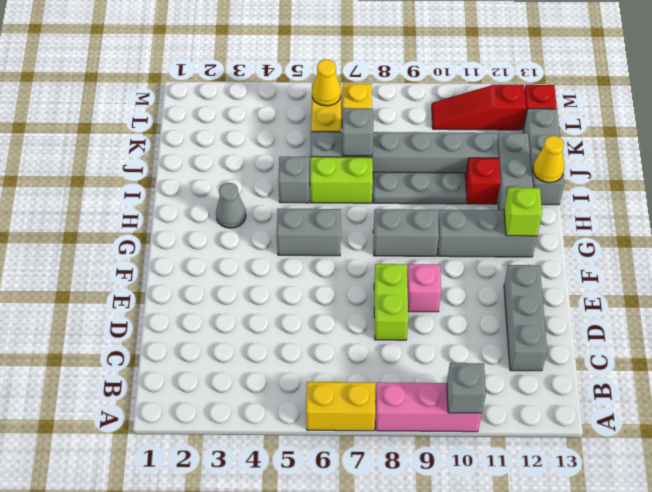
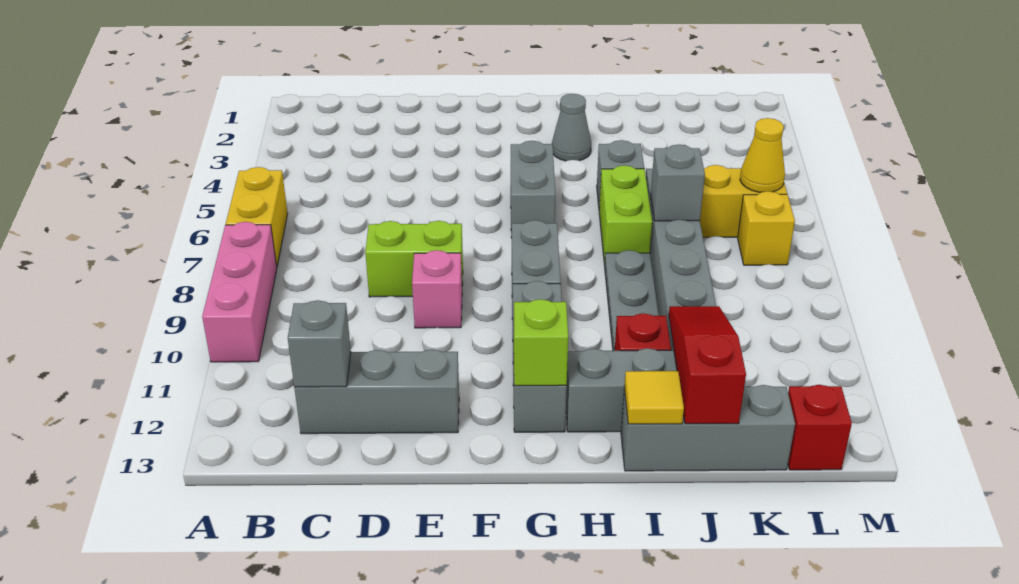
grey brick A10 level 2 -> grey brick C12 level 2
yellow cone I13 level 2 -> yellow tile I13 level 2
red slope L10:L12 level 1 top 12 -> red slope J11:J13 level 2 top 13

